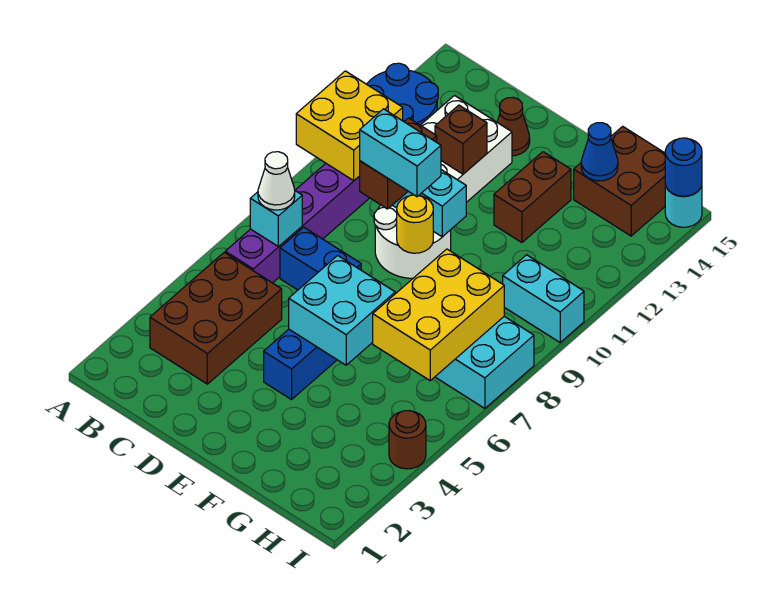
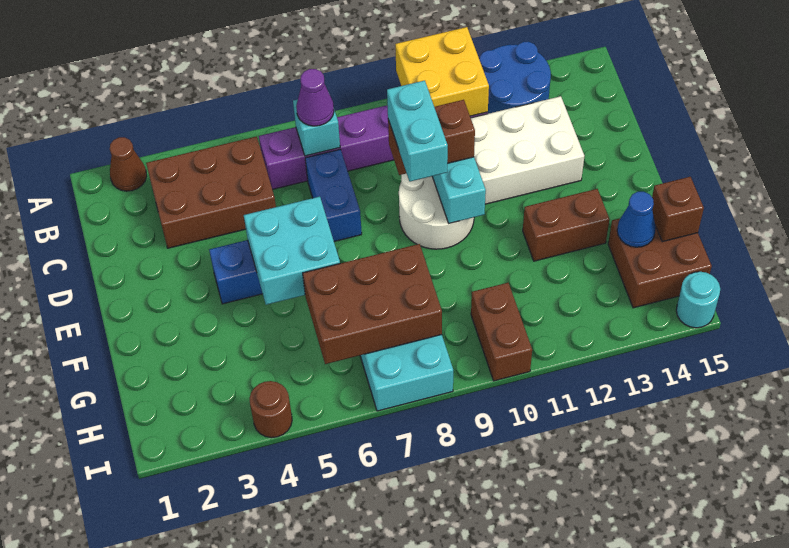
white cone B7 level 3 -> purple cone B7 level 3
brown brick D12 level 2 -> brown brick G15 level 2
brown cone D14 level 1 -> brown cone A2 level 1
yellow round brick E9 level 2 -> none
yellow brick G6:H8 level 2 -> brown brick G6:H8 level 2
cyan brick H10:I10 level 1 -> brown brick H10:I10 level 1
blue round brick I15 level 2 -> none

